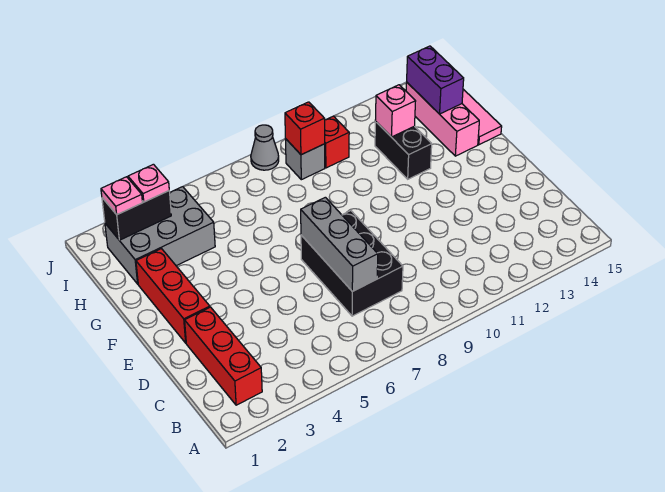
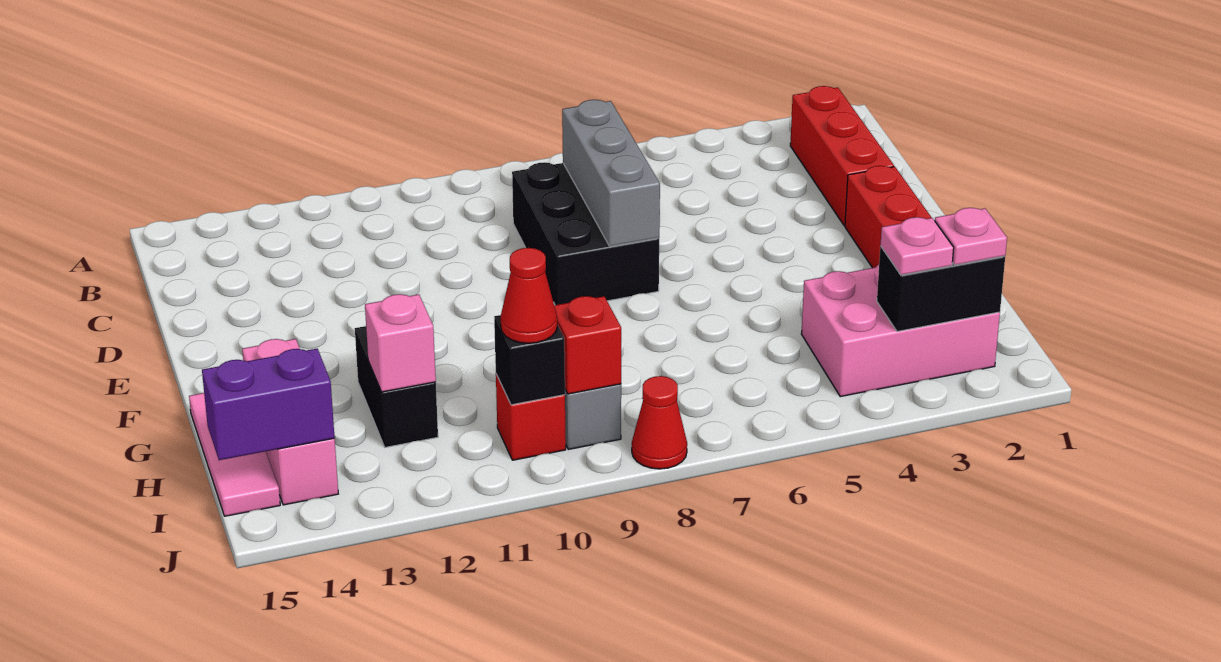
grey brick H2:I4 level 1 -> pink brick H2:I4 level 1
purple brick H14:I14 level 2 -> purple brick I14:I15 level 2
none -> black brick I10 level 2
none -> red cone I10 level 3
grey cone J8 level 1 -> red cone J8 level 1

